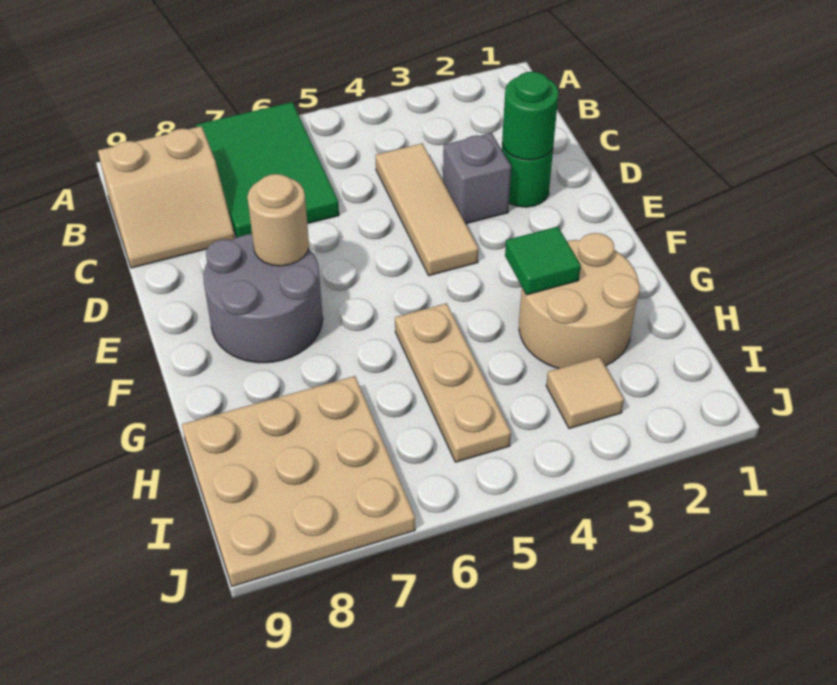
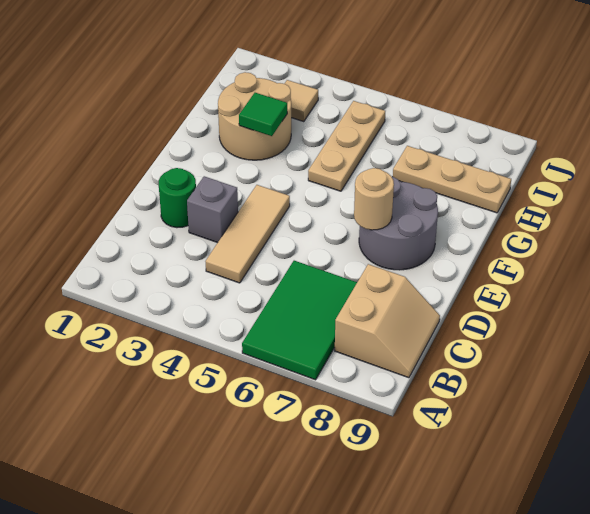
tan slope B8:C9 level 1 top B -> tan slope B8:C9 level 1 top 8
green round brick D2 level 2 -> none
tan plate H7:J9 level 1 -> tan plate H7:H9 level 1

